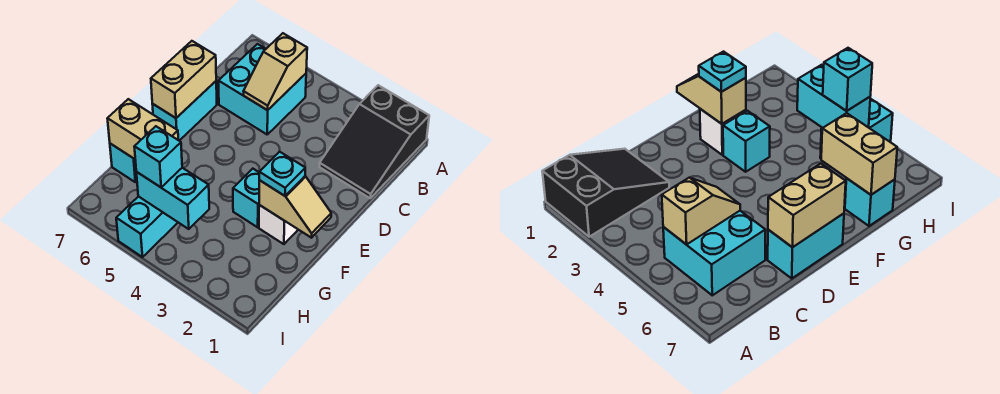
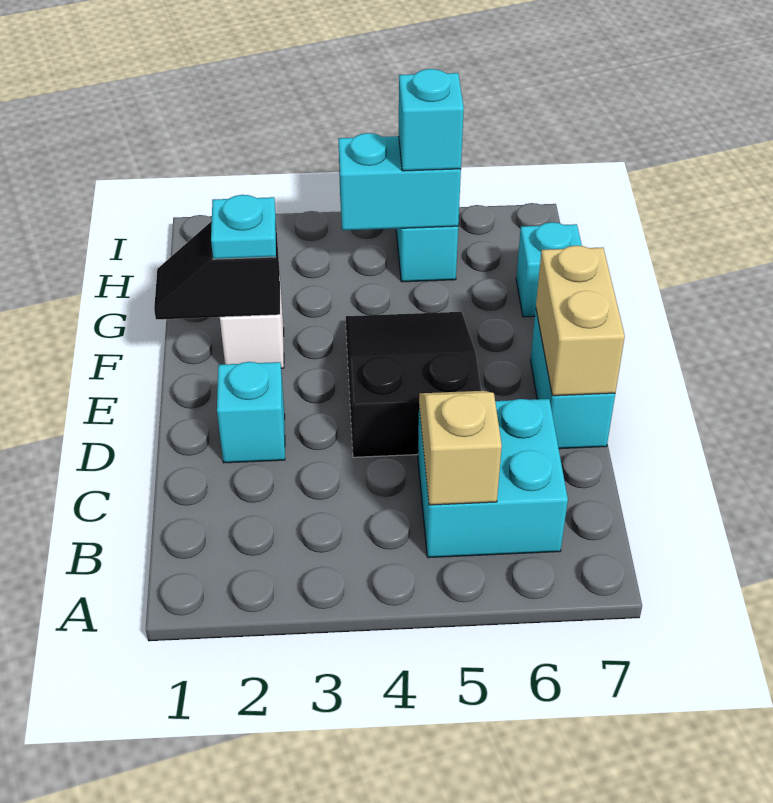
black slope A1:C2 level 1 top A -> black slope D4:F5 level 1 top D
tan slope F1:F2 level 2 top 2 -> black slope F1:F2 level 2 top 2
cyan brick F3 level 1 -> cyan brick D2 level 1
tan brick G6:G7 level 2 -> none

